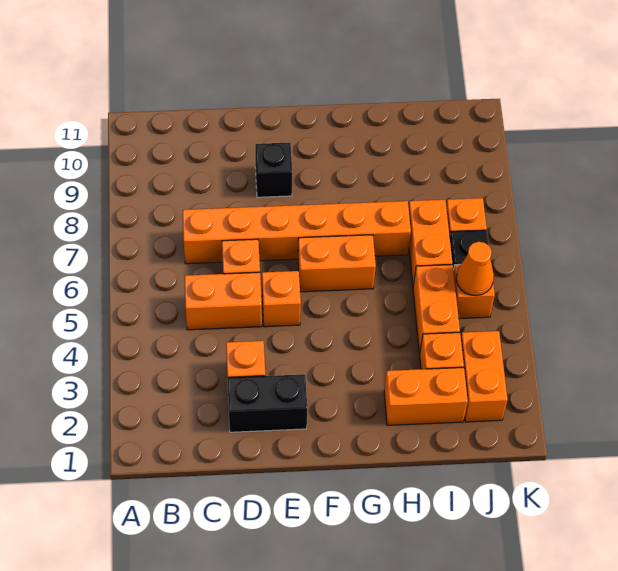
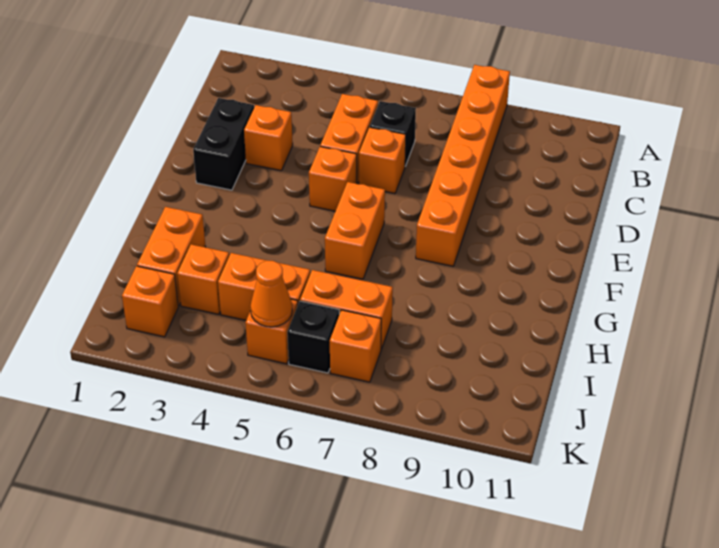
orange brick C7:H7 level 1 -> orange brick A8:F8 level 1
black brick E9 level 1 -> black brick C6 level 1
orange brick J2:J3 level 1 -> orange brick J2 level 1

